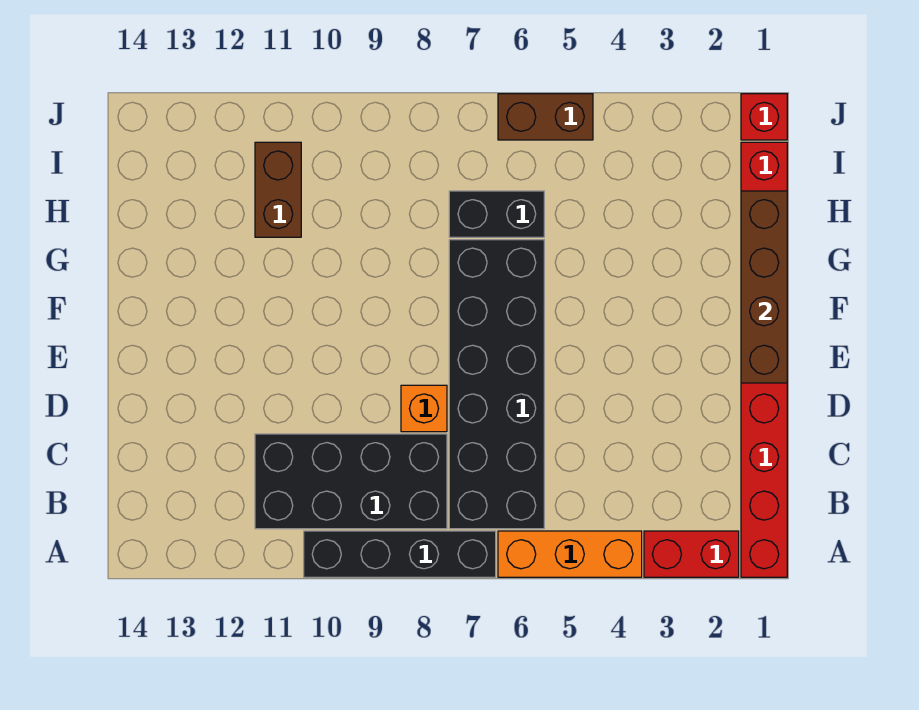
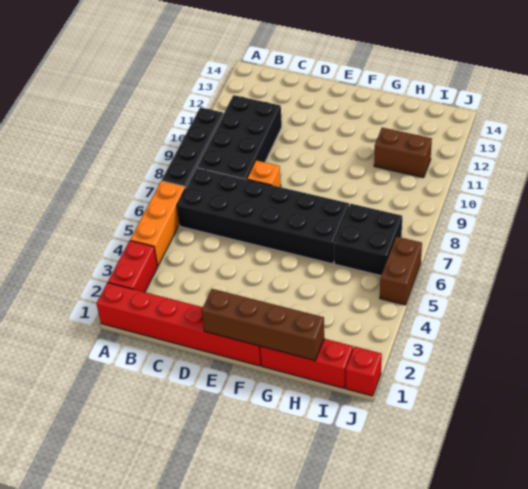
black brick H6:H7 level 1 -> black brick H6:I7 level 1

